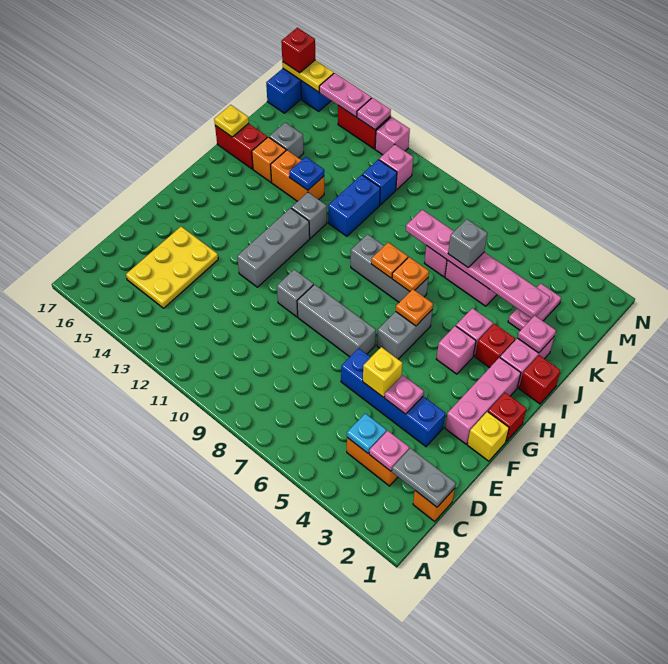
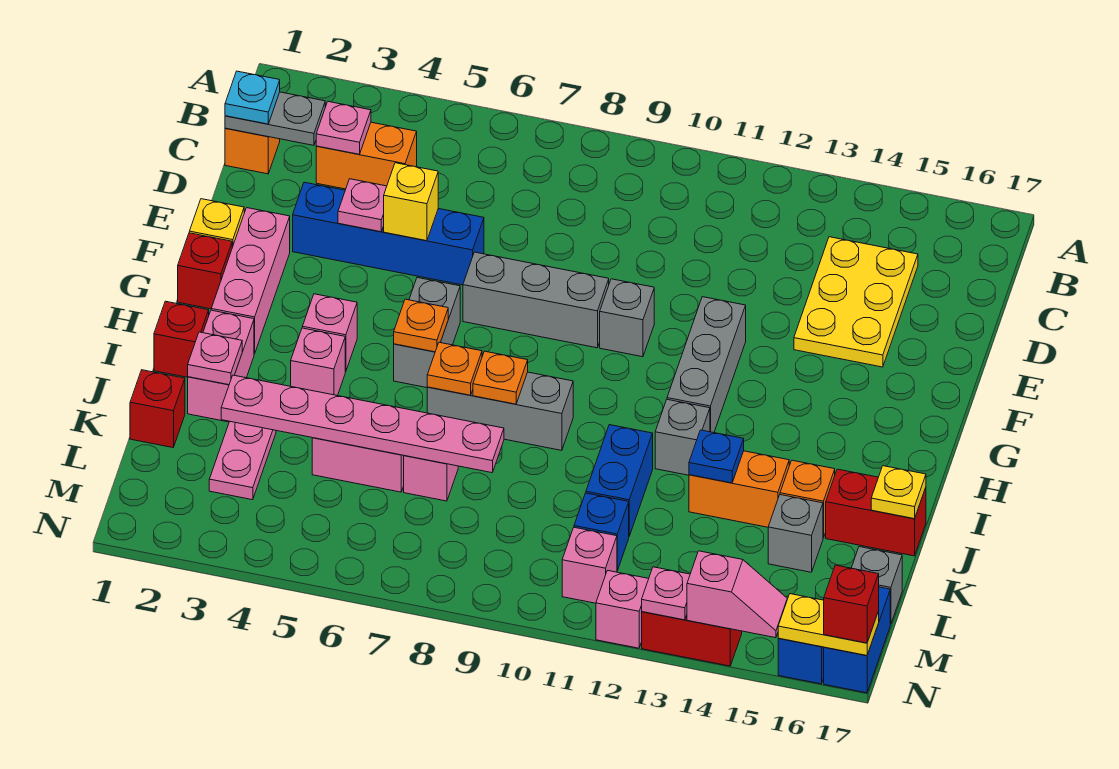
cyan plate C4 level 2 -> cyan plate C1 level 3
red brick I3 level 1 -> red brick K1 level 1
grey brick K6 level 3 -> grey brick L17 level 1
pink plate N14:N15 level 2 -> pink slope N14:N15 level 2 top 14

